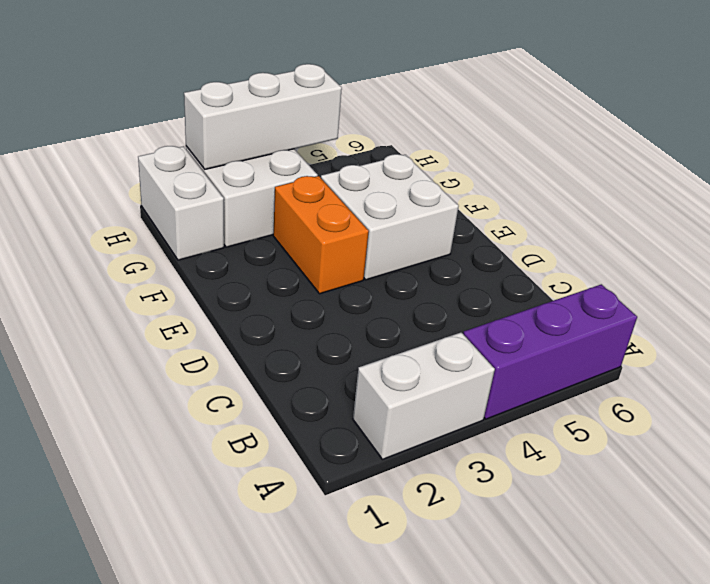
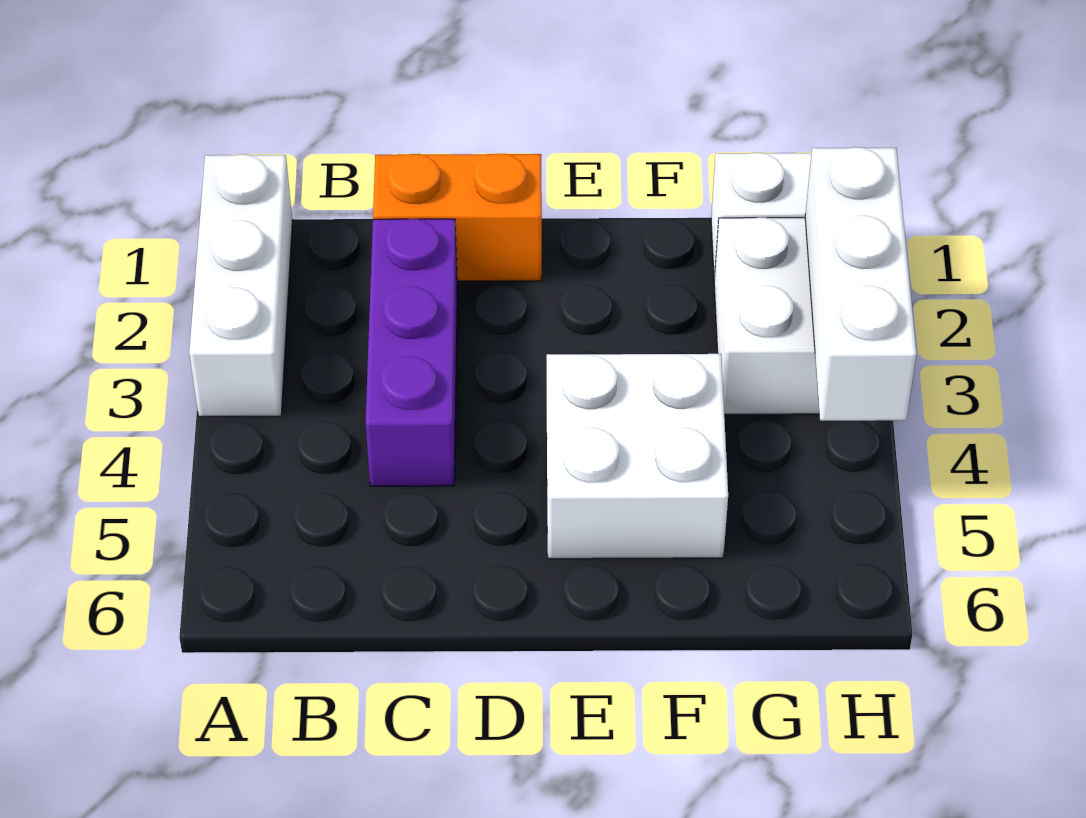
white brick A2:A3 level 1 -> white brick A1:A3 level 1
purple brick A4:A6 level 1 -> purple brick C2:C4 level 1
orange brick E3:F3 level 1 -> orange brick C1:D1 level 1

